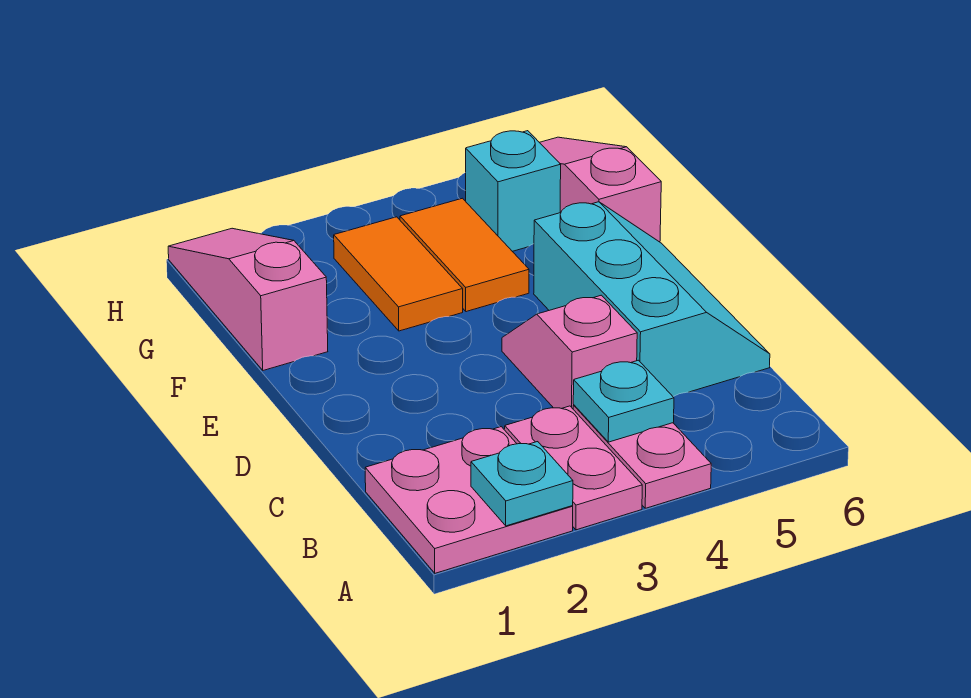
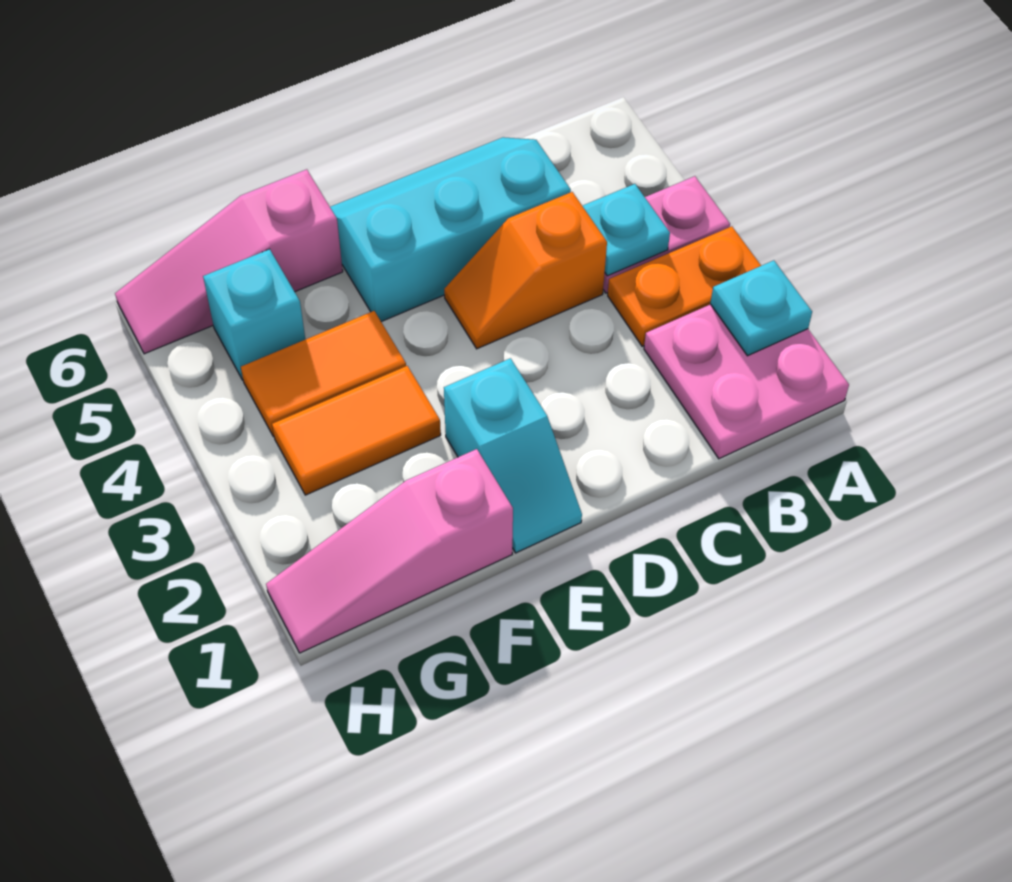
pink plate A3:B3 level 1 -> orange plate A3:B3 level 1
pink slope C4:D4 level 1 top C -> orange slope C4:D4 level 1 top C
none -> cyan slope E1:E2 level 1 top 2

